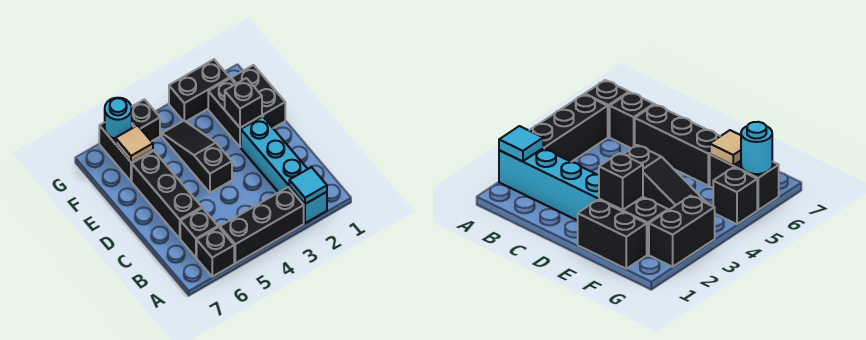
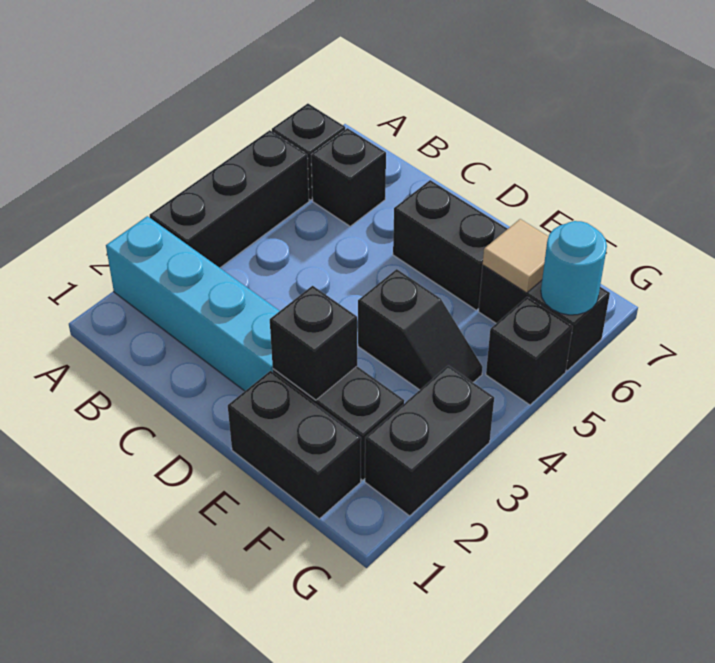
cyan tile A2 level 2 -> none
black brick C6:E6 level 1 -> black brick D6:E6 level 1
black slope D4:F4 level 1 top D -> black slope E4:F4 level 1 top E

